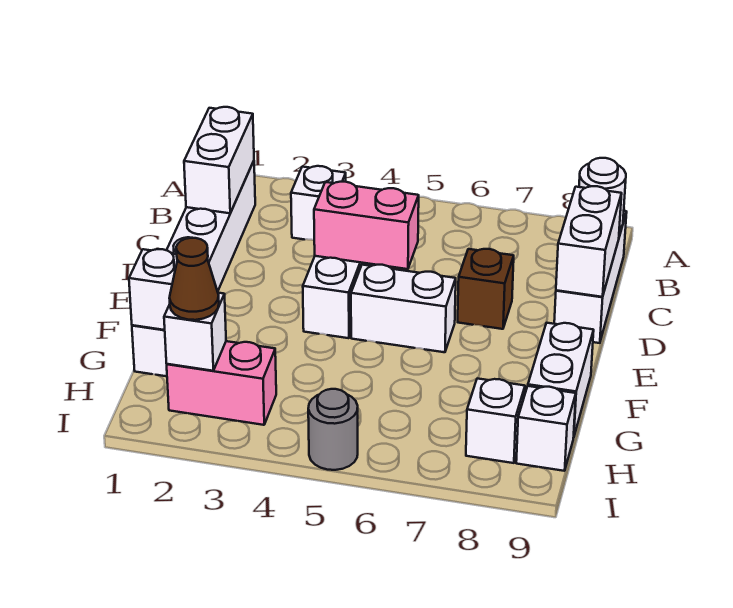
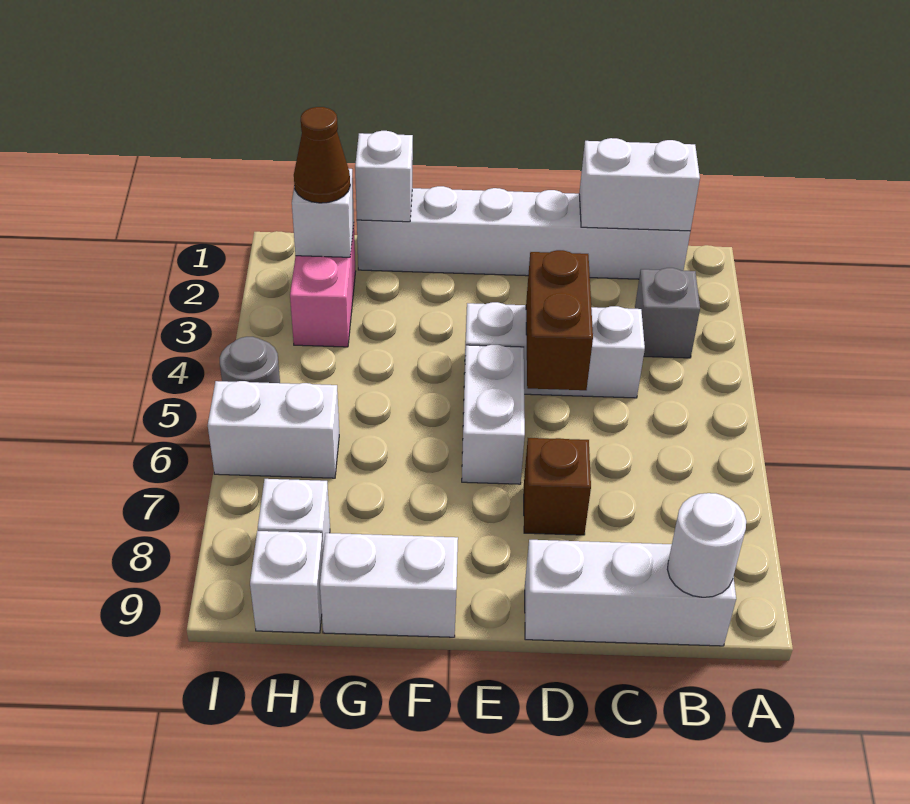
white brick B3 level 1 -> grey brick B3 level 1
white brick C9:D9 level 2 -> white brick H6:I6 level 1
pink brick D4:D5 level 2 -> brown brick D4:D5 level 2

